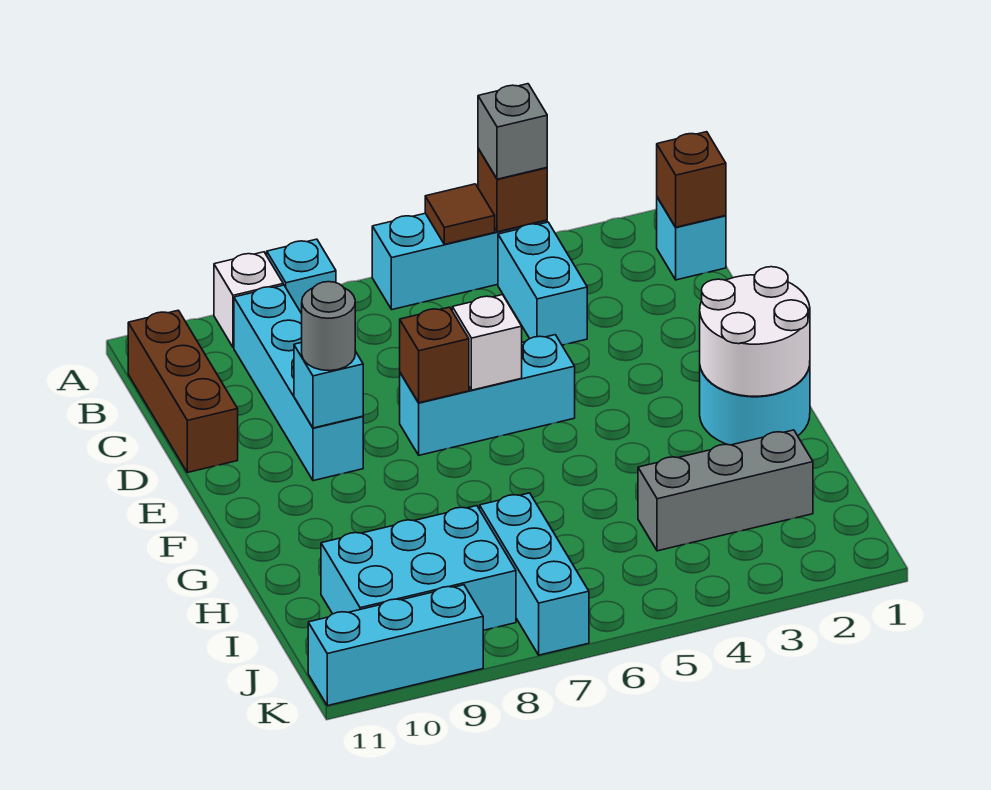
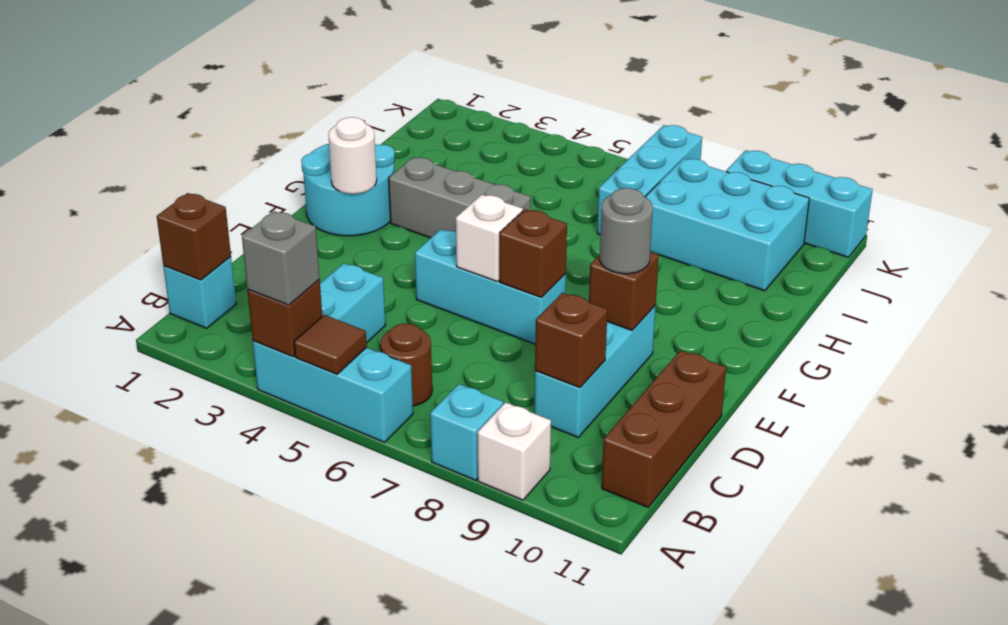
none -> brown round brick B6 level 1
cyan brick B9:E9 level 1 -> cyan brick C9:E9 level 1
none -> brown brick C9 level 2
cyan brick E9 level 2 -> brown brick E9 level 2
white round brick F1:G2 level 2 -> white round brick F2 level 2
grey brick I2:I4 level 1 -> grey brick G3:G5 level 1

